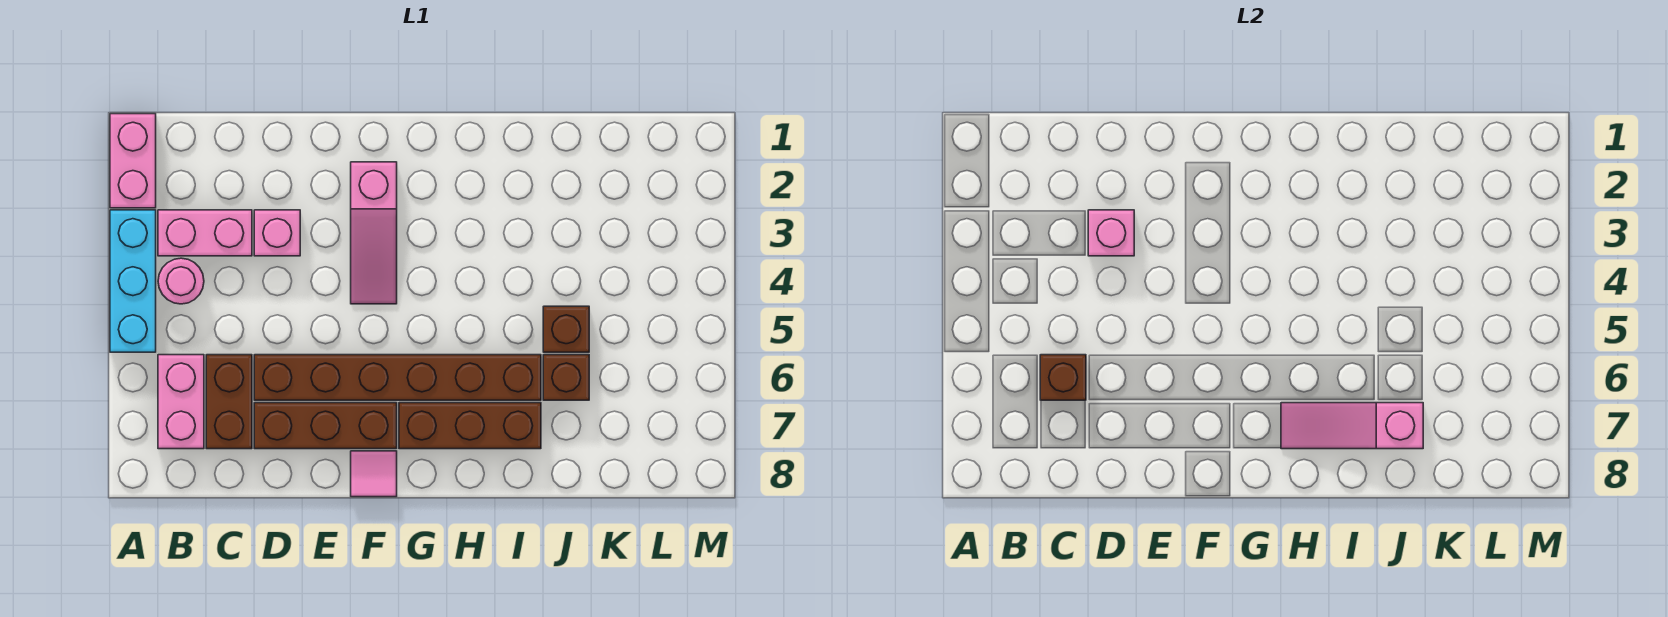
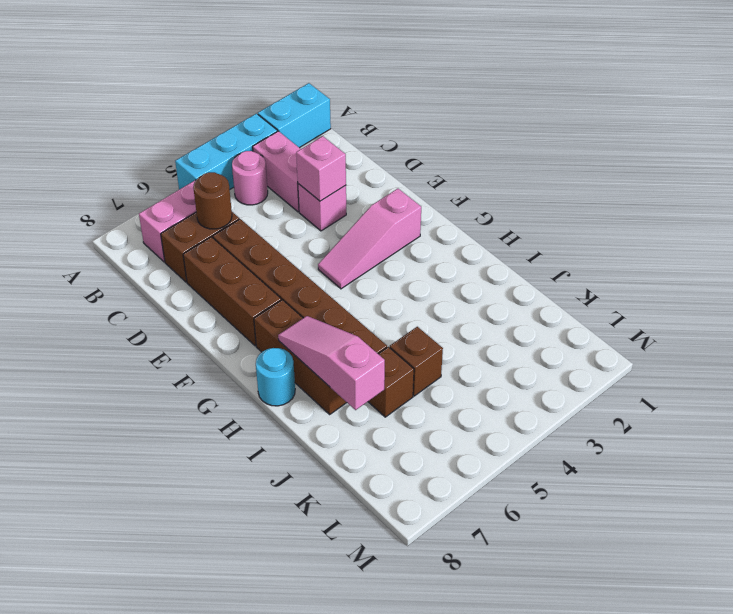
pink brick A1:A2 level 1 -> cyan brick A1:A2 level 1
brown brick C6 level 2 -> brown round brick C6 level 2
pink tile F8 level 1 -> none
none -> cyan round brick H8 level 1

